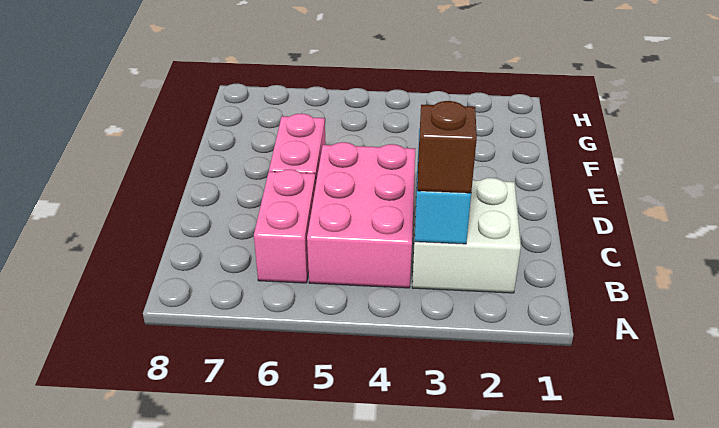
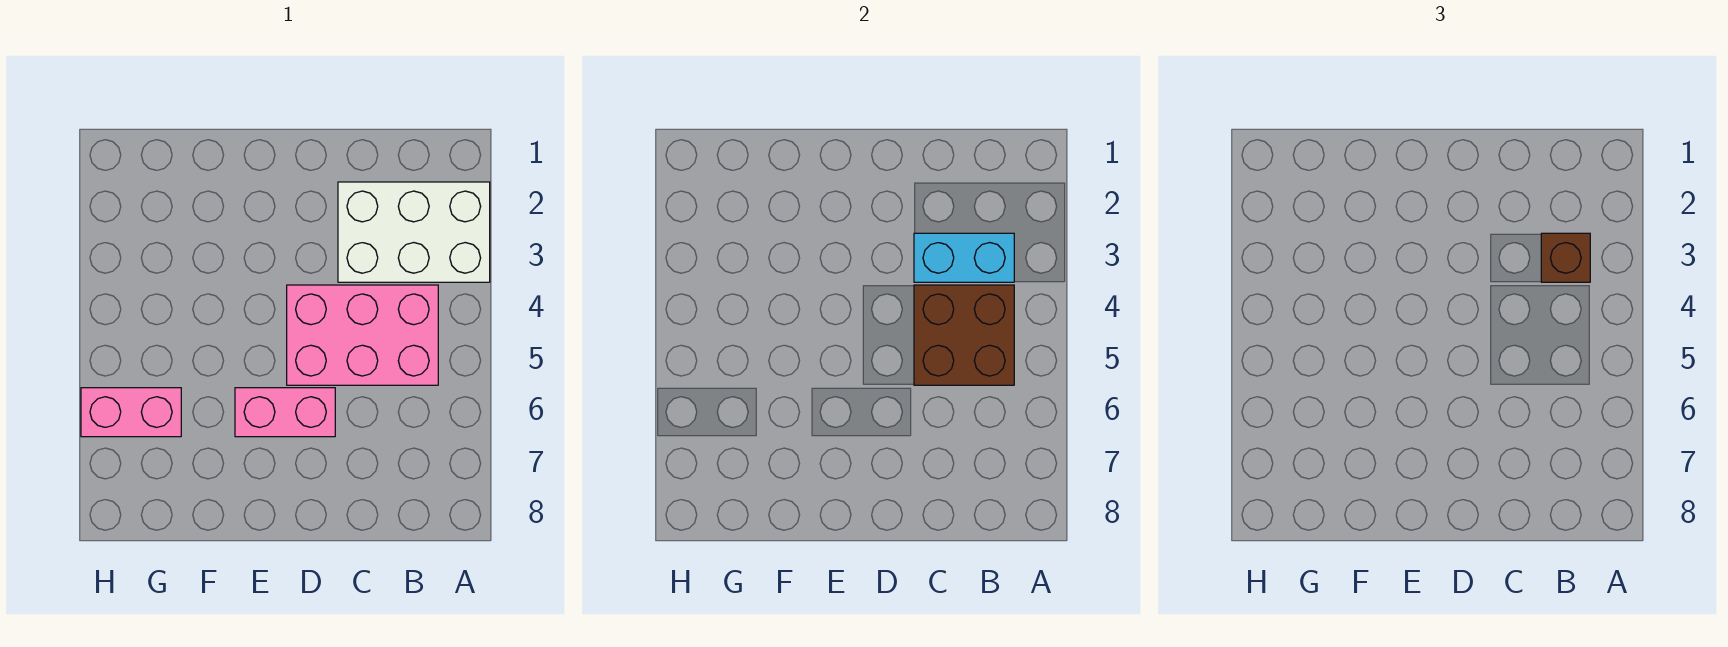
white brick B2:C3 level 1 -> white brick A2:C3 level 1
none -> brown brick B4:C5 level 2
pink brick B6:C6 level 1 -> pink brick G6:H6 level 1

